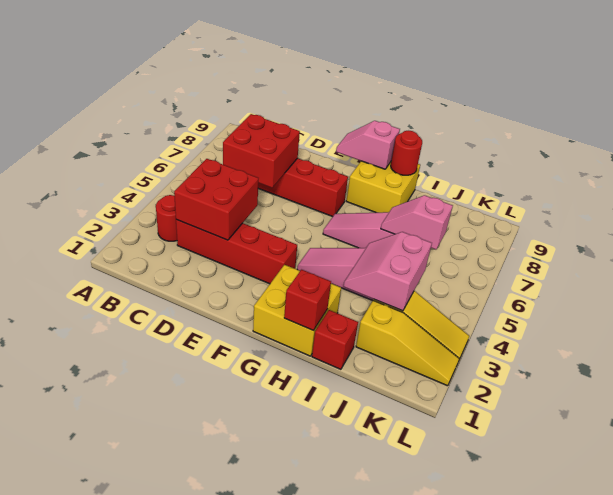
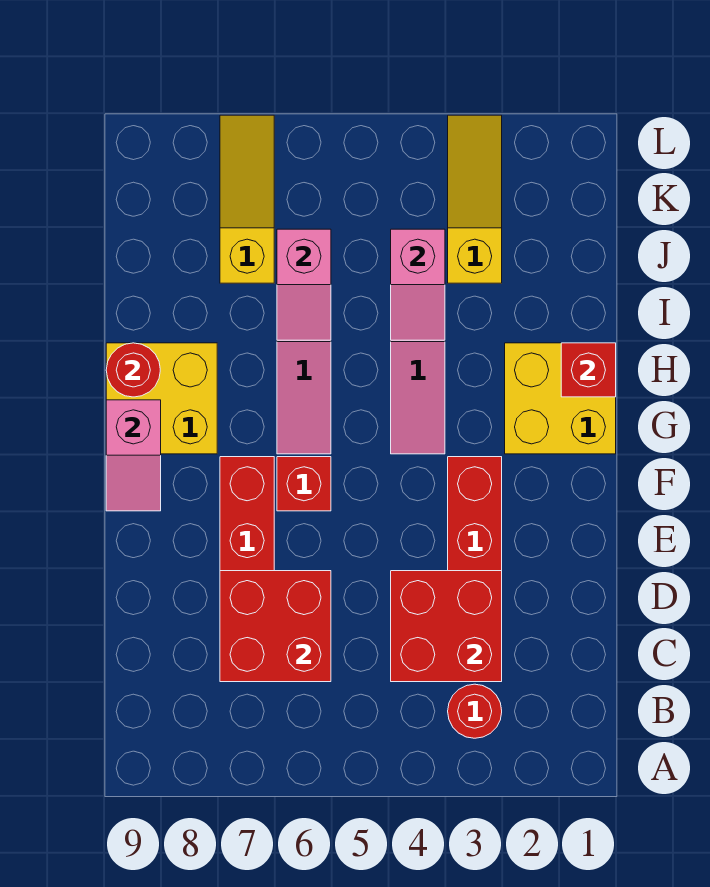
red brick I1 level 1 -> red brick F6 level 1
pink slope I3:J4 level 2 top J -> pink slope I4:J4 level 2 top J
yellow slope J2:L2 level 1 top J -> yellow slope J7:L7 level 1 top J

